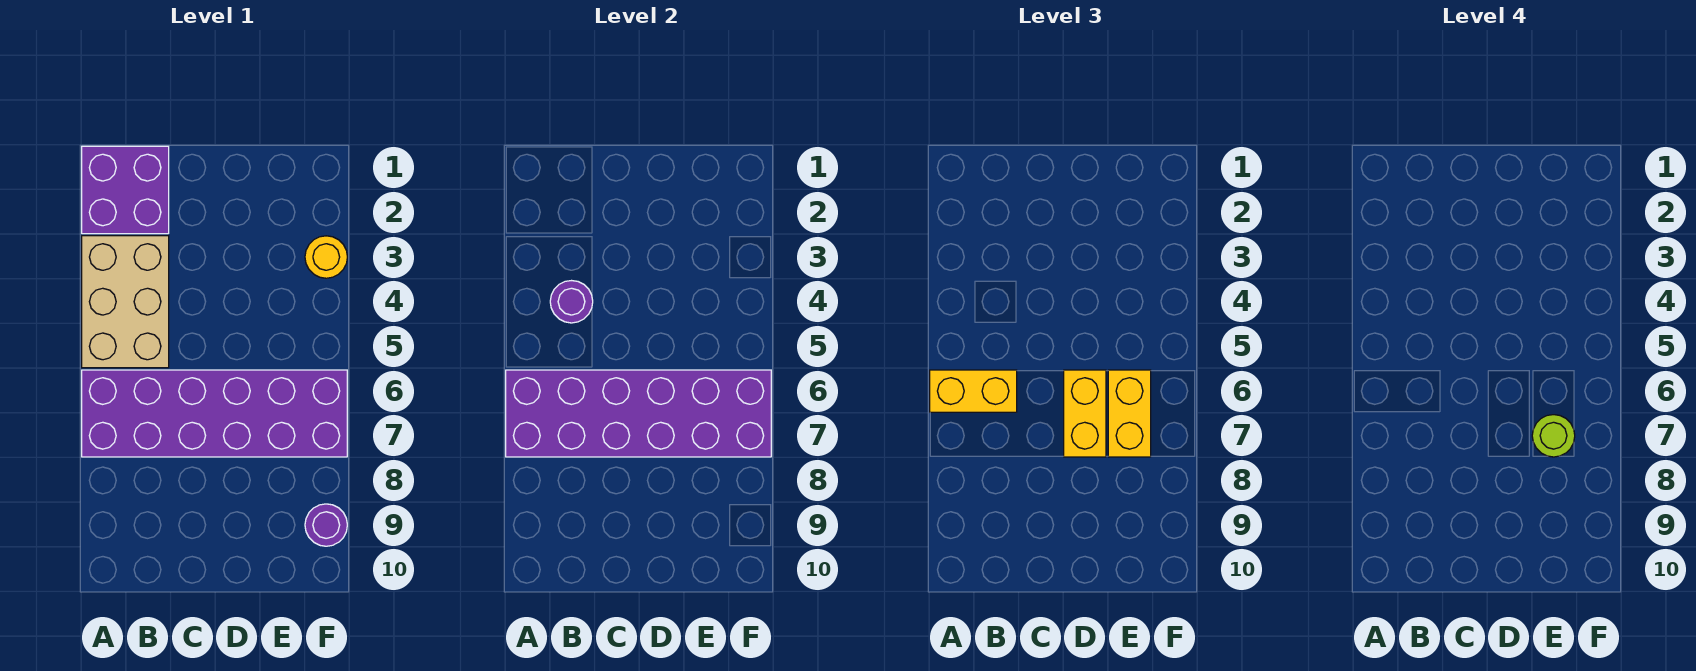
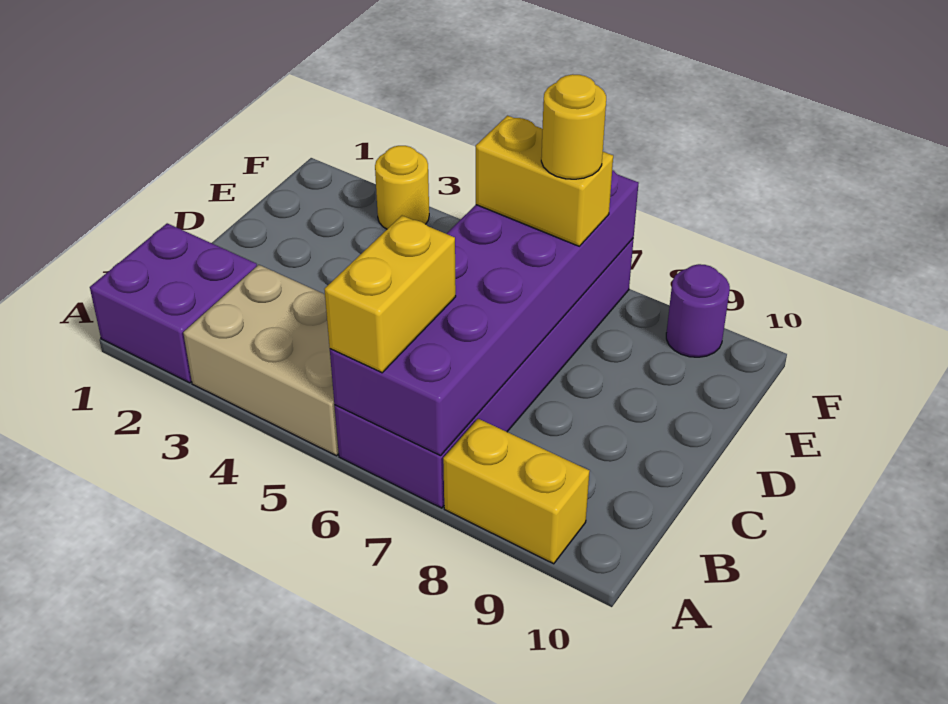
purple round brick B4 level 2 -> none
yellow brick D6:D7 level 3 -> yellow brick A8:A9 level 1
lime round brick E7 level 4 -> yellow round brick E7 level 4

